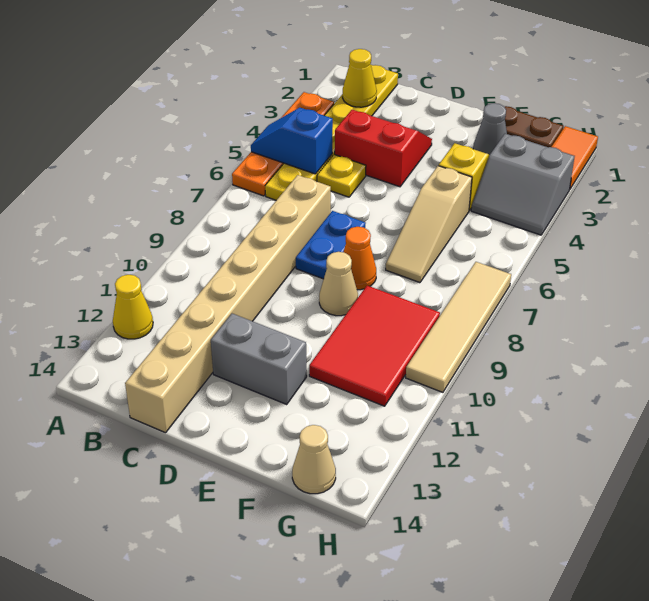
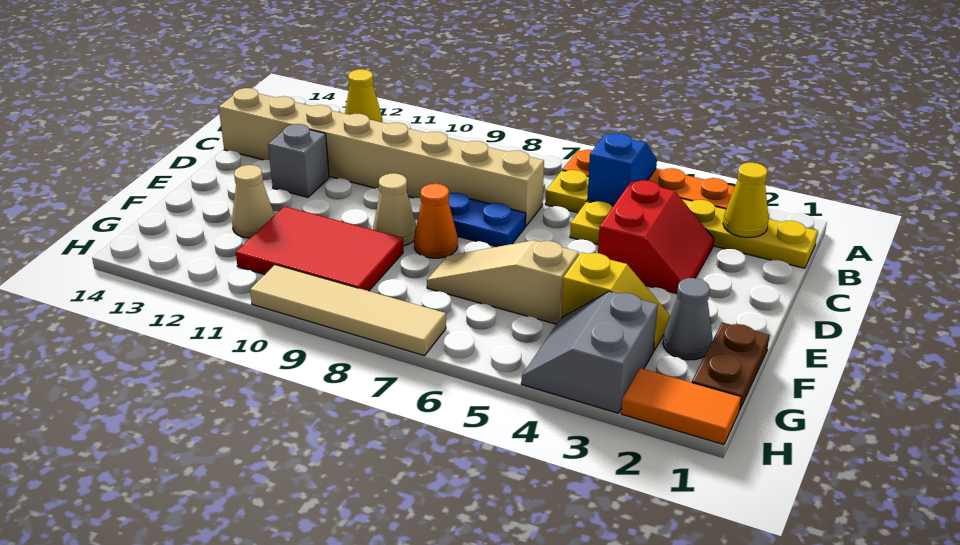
grey brick D12:E12 level 1 -> grey brick D12 level 1
tan cone G14 level 1 -> tan cone F12 level 1

